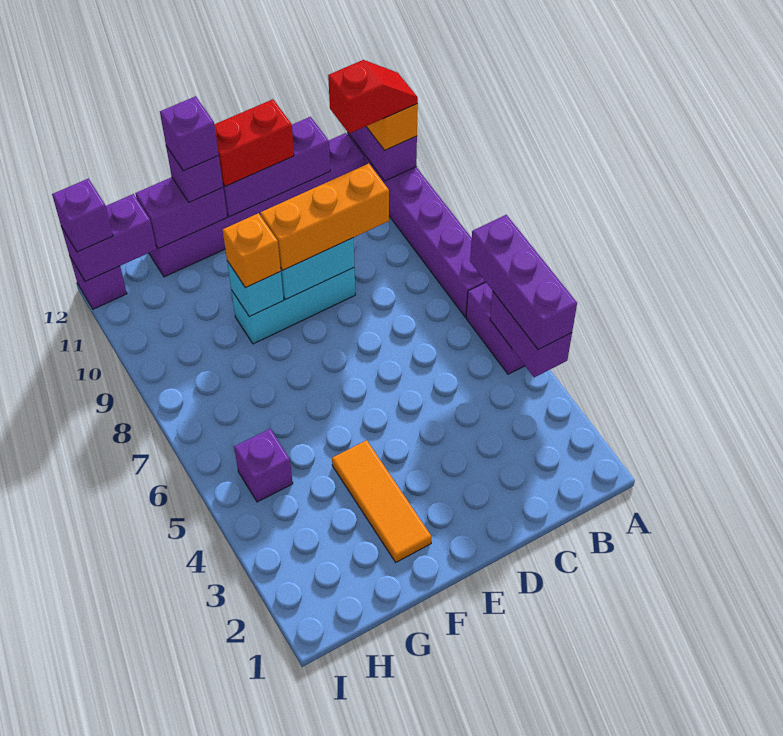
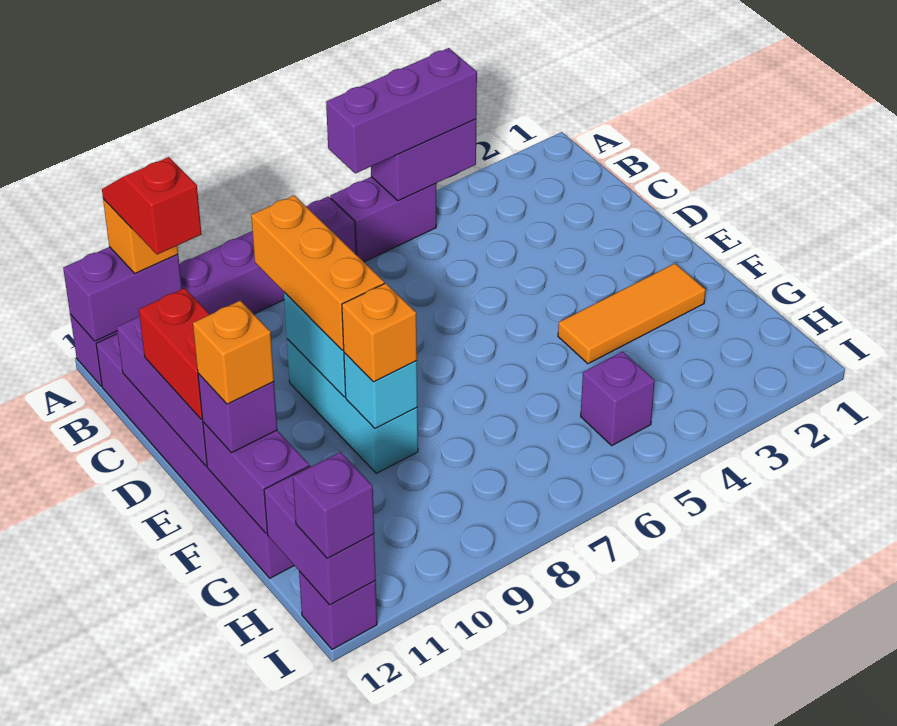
purple brick F12 level 4 -> orange brick F12 level 4

